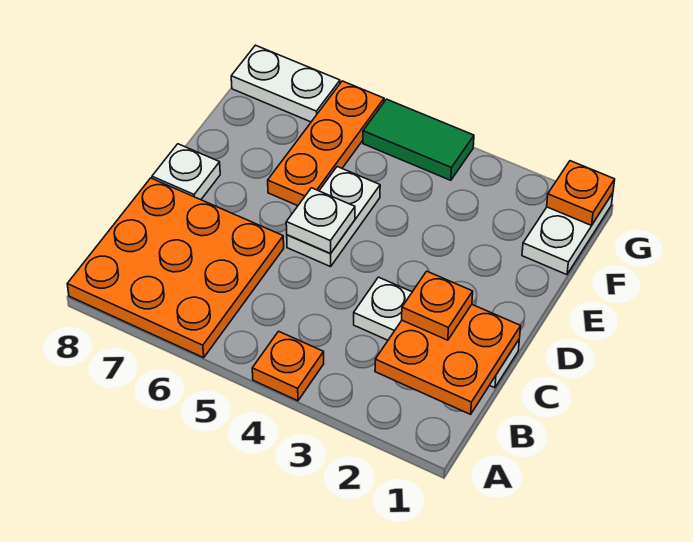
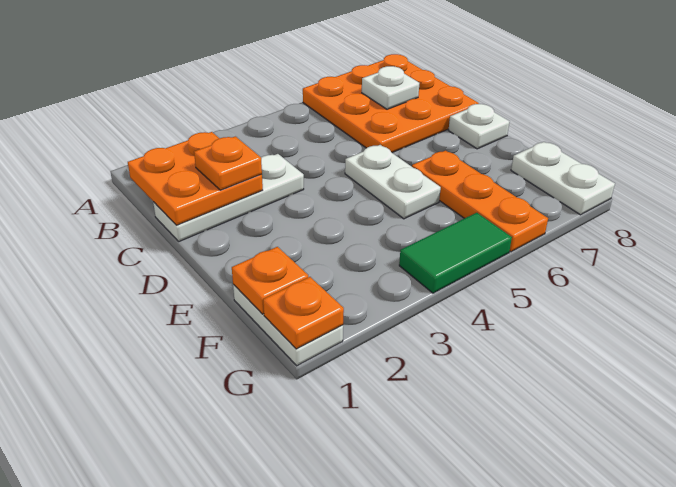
orange plate A4 level 1 -> orange plate F1 level 2
white plate D5 level 2 -> white plate B7 level 2
white plate G7:G8 level 1 -> white plate F8:G8 level 1

